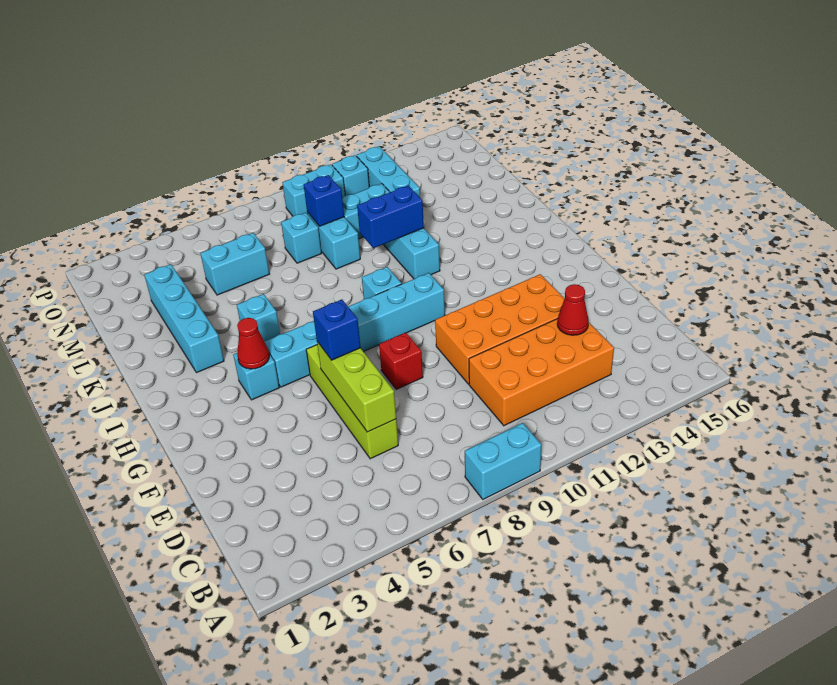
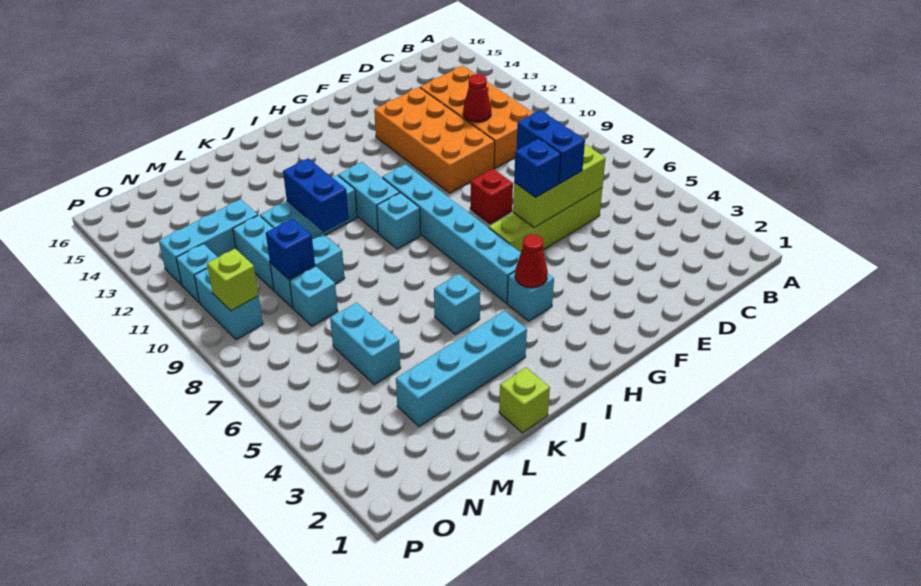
cyan brick A8:A9 level 1 -> cyan brick I10:I11 level 1
red cone D13 level 2 -> red cone D11 level 2
none -> blue brick E6:E7 level 3
none -> lime brick K1 level 1
none -> lime brick O9 level 2

